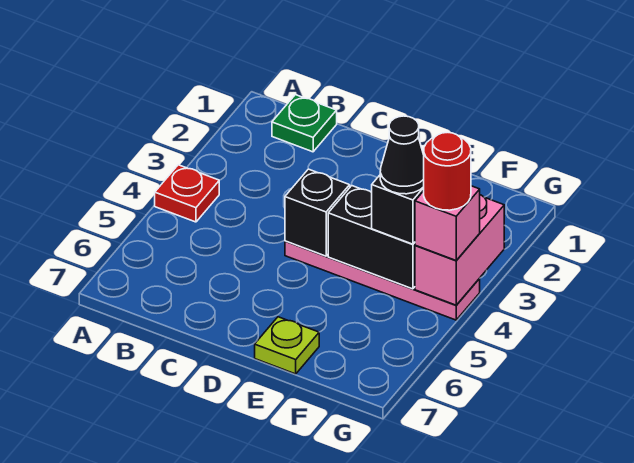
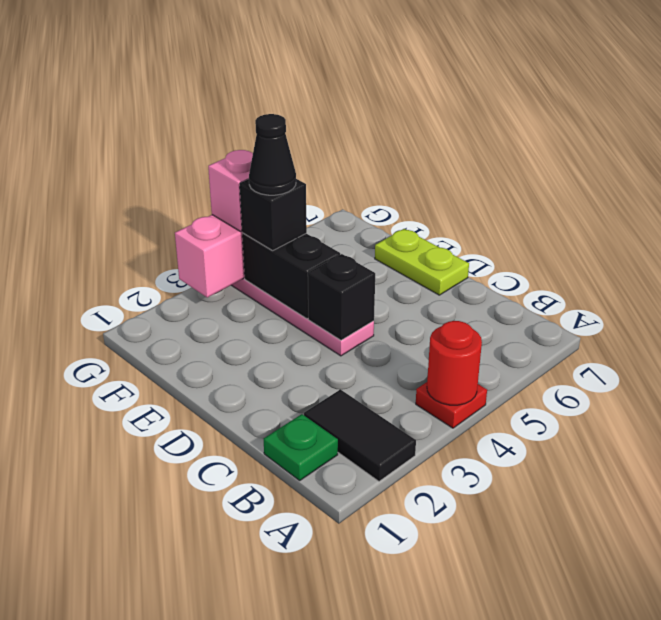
none -> black tile A2:B2 level 1
lime plate E7 level 1 -> lime plate D7:E7 level 1
red round brick G4 level 4 -> red round brick A4 level 2

